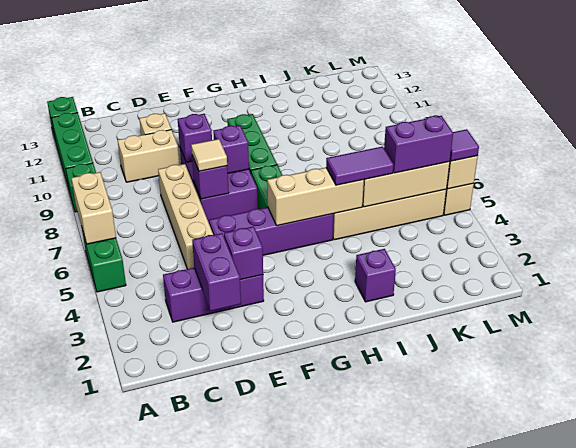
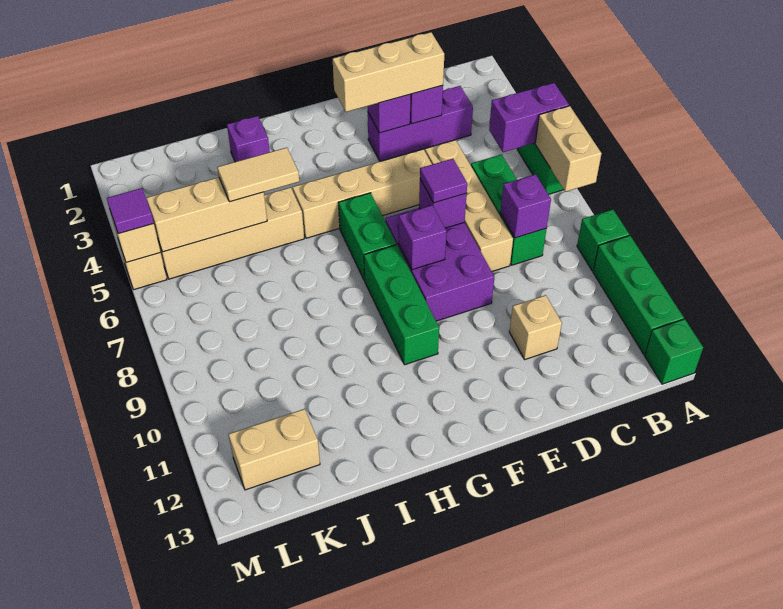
none -> green brick C6:C8 level 1
tan brick C10:D10 level 1 -> tan brick K12:L12 level 1
purple brick E5:H5 level 1 -> tan brick E5:H5 level 1
tan tile E7 level 3 -> purple tile E7 level 3
purple brick E9 level 2 -> purple brick C8 level 2
tan brick G5:I5 level 2 -> tan brick D3:F3 level 3
purple tile I5:J5 level 3 -> tan tile I5:J5 level 3
purple brick K5:L5 level 3 -> purple brick A5:B5 level 2

